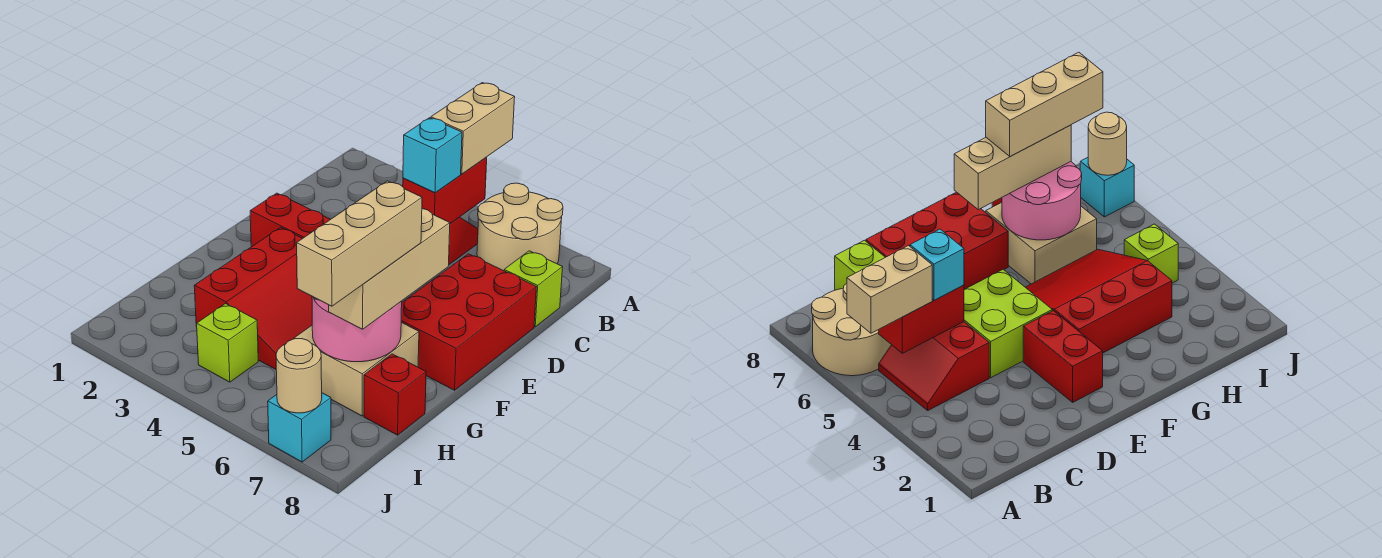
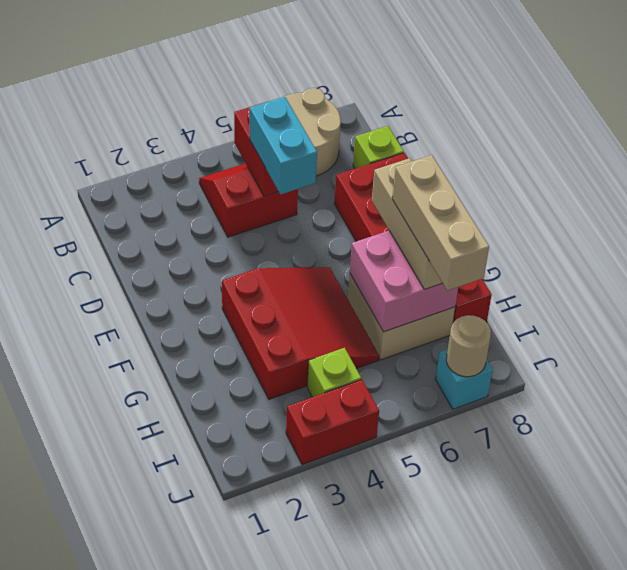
tan brick A5:B5 level 3 -> none
cyan brick C5 level 3 -> cyan brick C5:D5 level 3
lime brick D4:E5 level 1 -> none
red brick E2:E3 level 1 -> red brick J3:J4 level 1
pink round brick G6:H7 level 2 -> pink brick G6:H7 level 2

